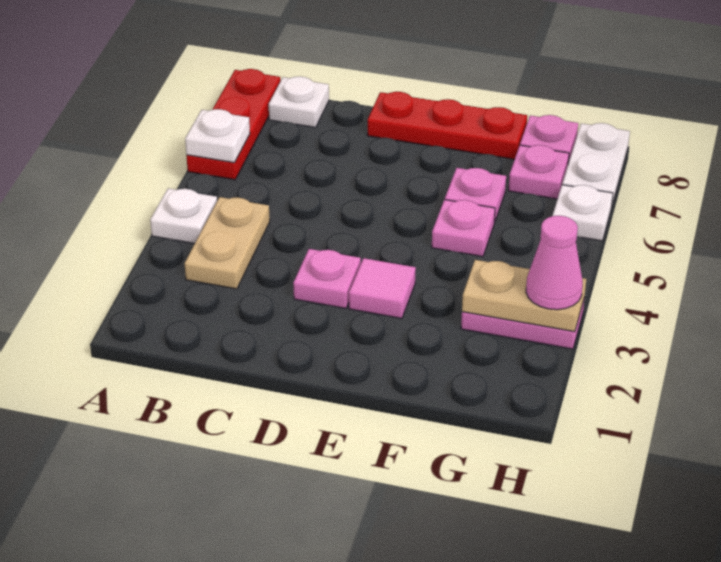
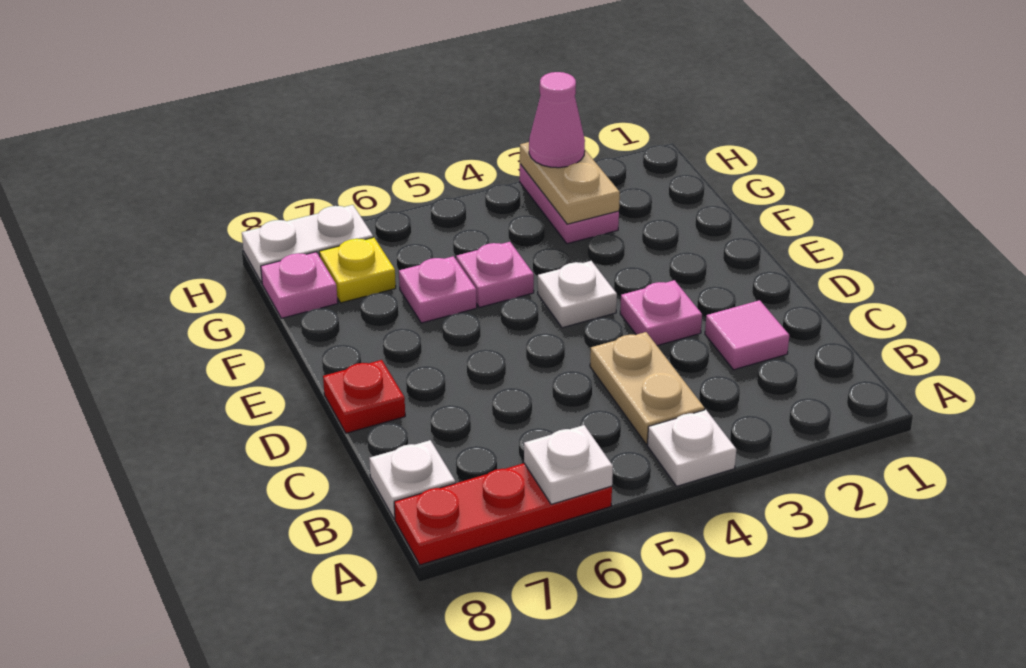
tan plate B3:B4 level 1 -> tan plate B4:C4 level 1
red plate D8:F8 level 1 -> red plate D8 level 1
pink tile E3 level 1 -> pink tile C2 level 1
pink plate G7 level 1 -> yellow plate G7 level 1
white plate H6 level 1 -> white plate E4 level 1

